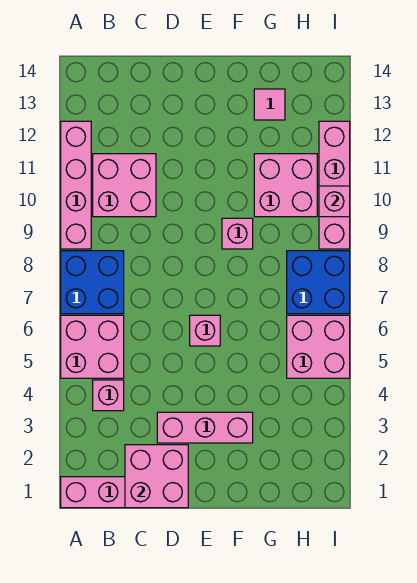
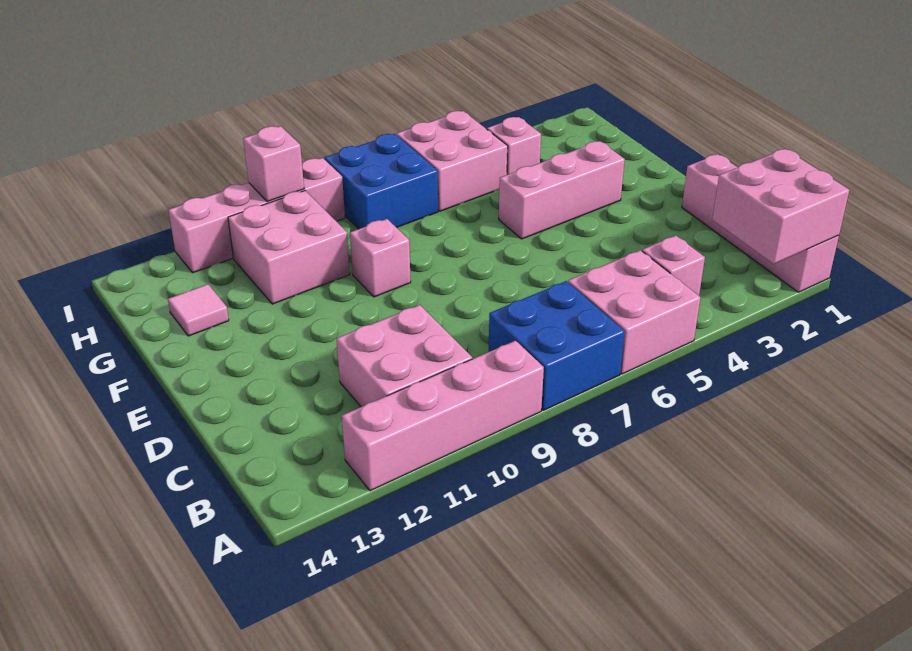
pink brick C1:D2 level 2 -> pink brick A1:B2 level 2
pink brick D3:F3 level 1 -> pink brick F3:F5 level 1
pink brick E6 level 1 -> pink brick H4 level 1

